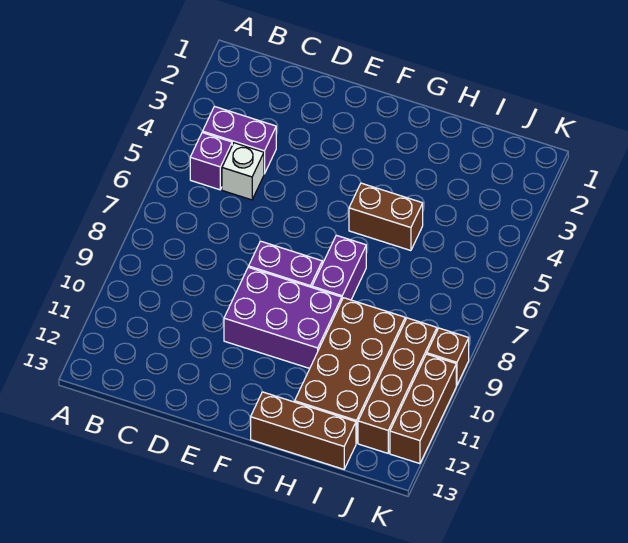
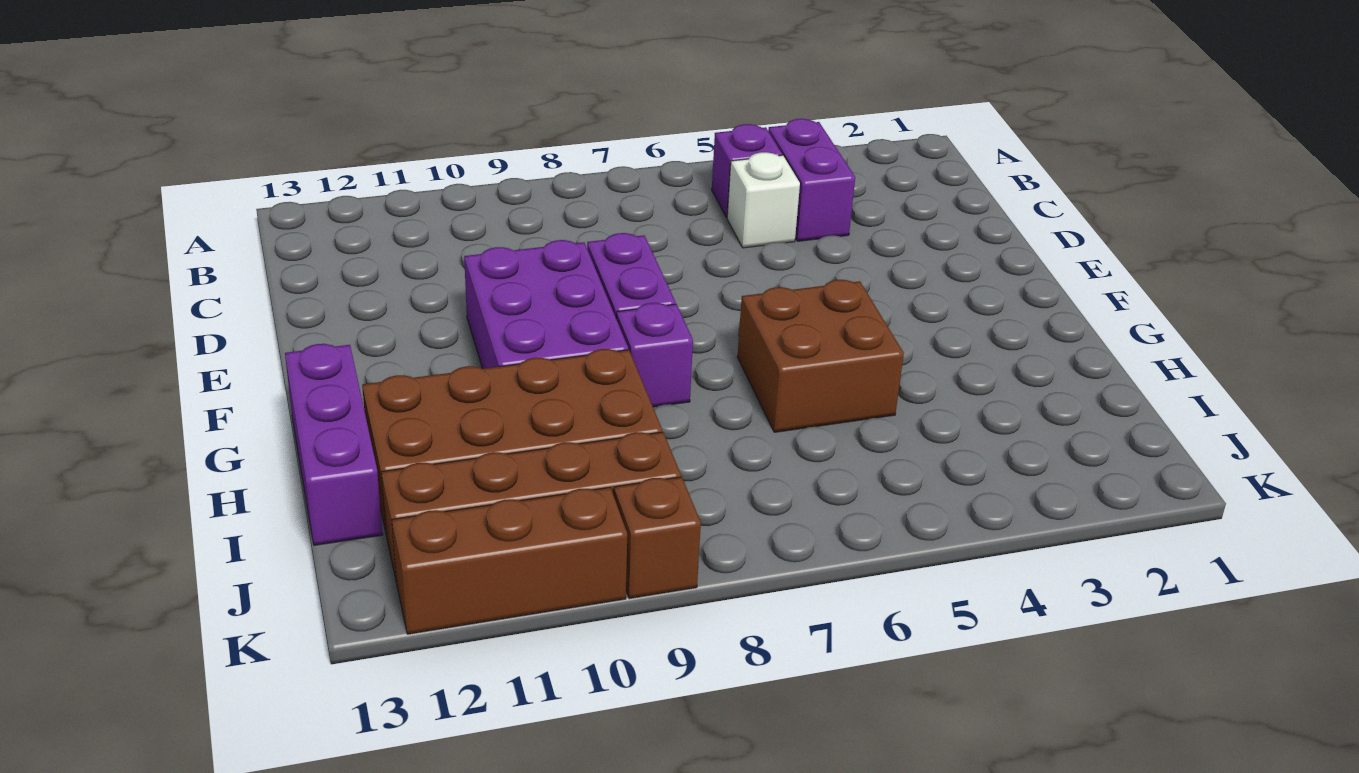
brown brick G5:H5 level 1 -> brown brick G5:H6 level 1
purple brick G7:G8 level 1 -> purple brick G8 level 1
brown brick G13:I13 level 1 -> purple brick G13:I13 level 1

